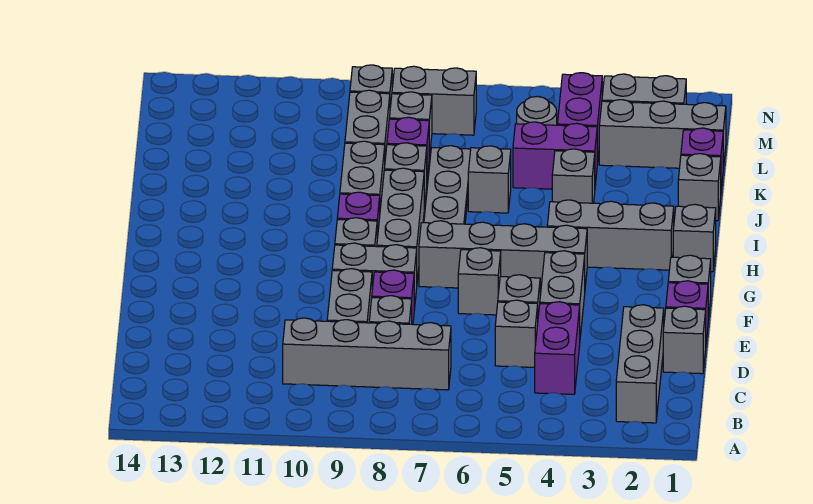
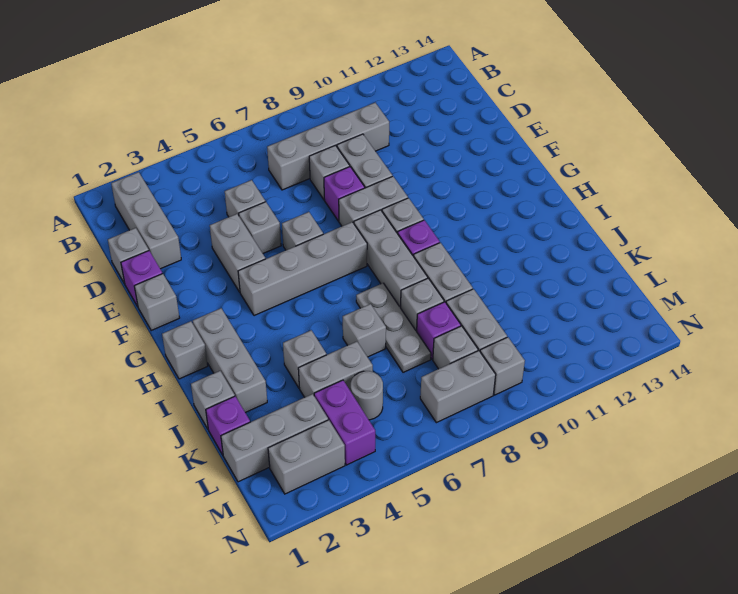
purple brick C4:D4 level 1 -> none
grey brick H2:H4 level 1 -> grey brick H2:J2 level 1
purple brick K4:K5 level 1 -> grey brick K4:K5 level 1

